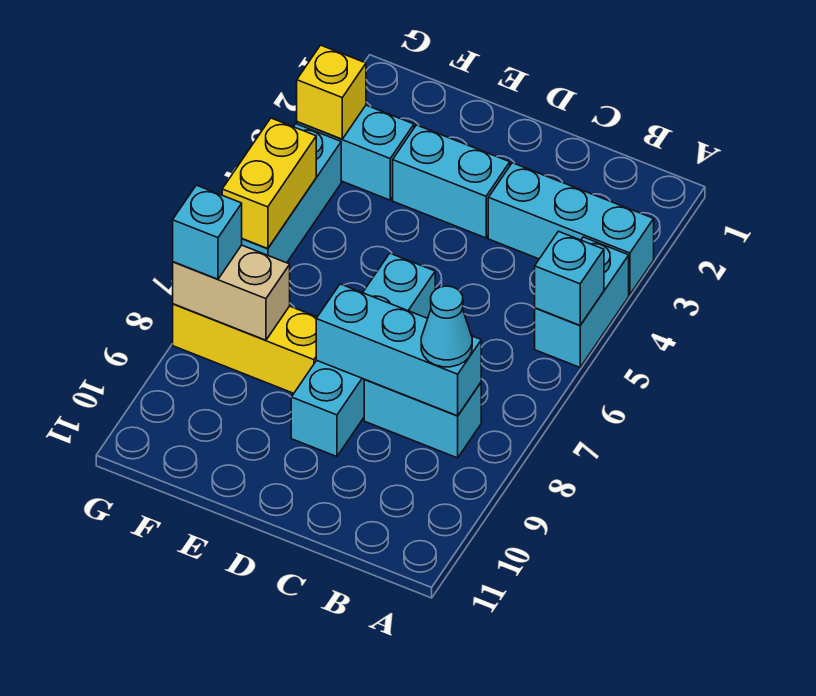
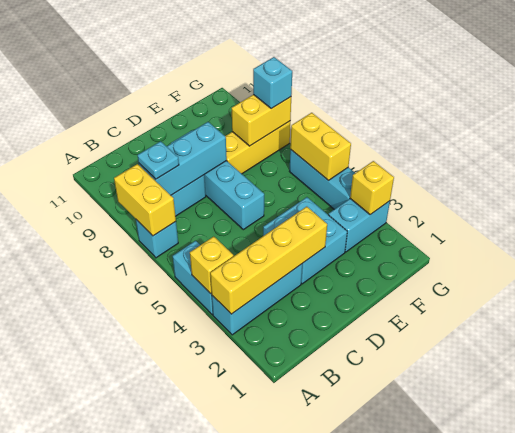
none -> yellow brick A3:D3 level 2
none -> yellow brick A4 level 2
cyan brick A5 level 2 -> cyan brick A7 level 1
none -> yellow brick A7:A8 level 2
cyan cone B8 level 3 -> cyan plate B8 level 3
cyan brick D3:E3 level 1 -> cyan brick D3:E4 level 1
tan brick F8:G8 level 2 -> yellow brick F8:G8 level 2

